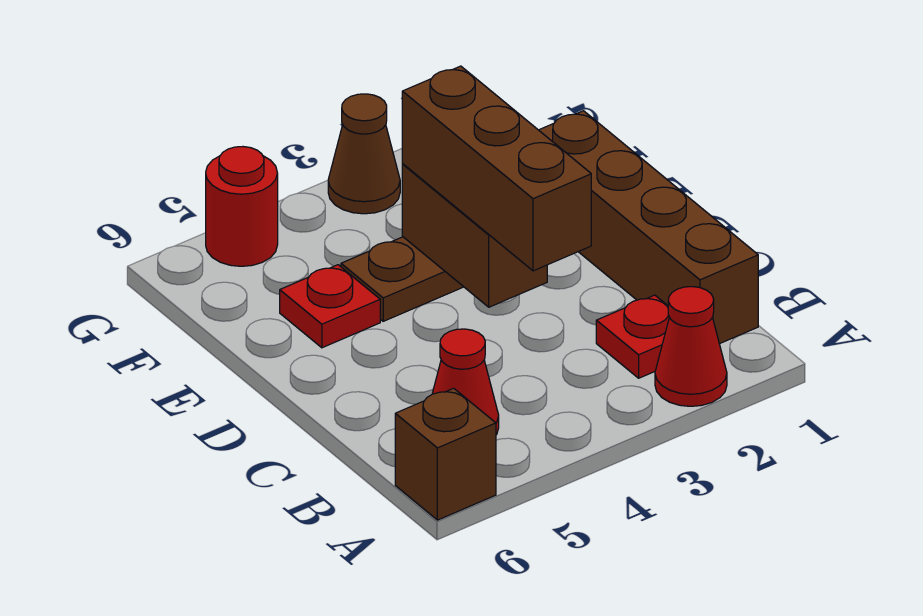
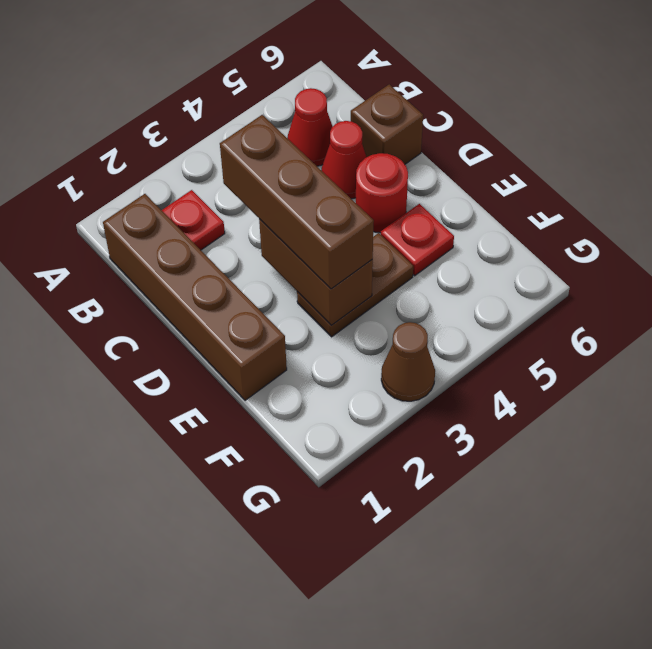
red cone A2 level 1 -> red cone C5 level 1
brown brick A6 level 1 -> brown brick C6 level 1
red round brick G5 level 1 -> red round brick D5 level 1

